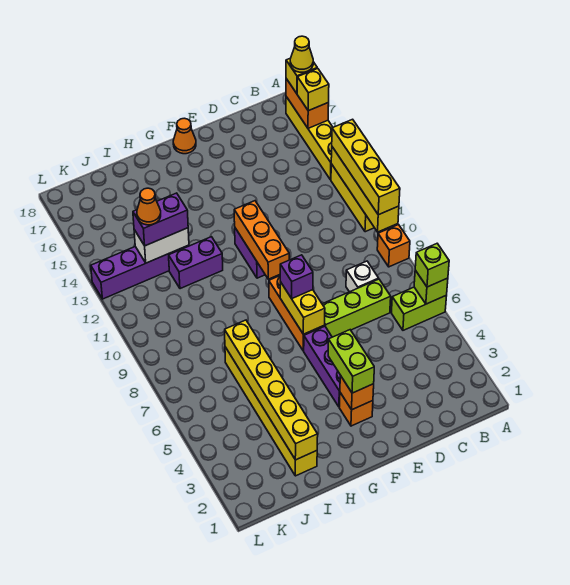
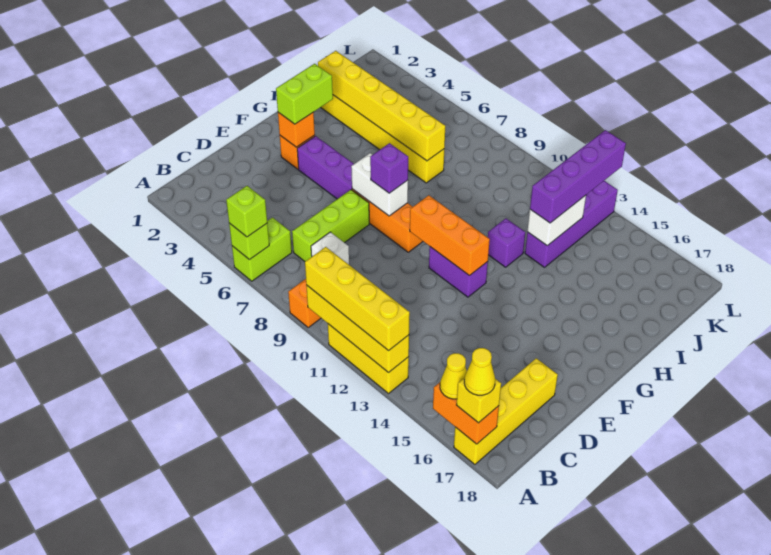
yellow brick A14:A17 level 1 -> yellow brick A17:D17 level 1
yellow brick A16 level 3 -> yellow cone A16 level 3
lime brick F3:F4 level 3 -> lime brick F3:G3 level 3
yellow brick F7:F8 level 2 -> white brick F7:F8 level 2
orange cone F18 level 1 -> none
purple brick H12:I12 level 1 -> purple brick H12 level 1
purple brick I13:J13 level 3 -> purple brick I13:L13 level 3
orange cone J13 level 4 -> none

